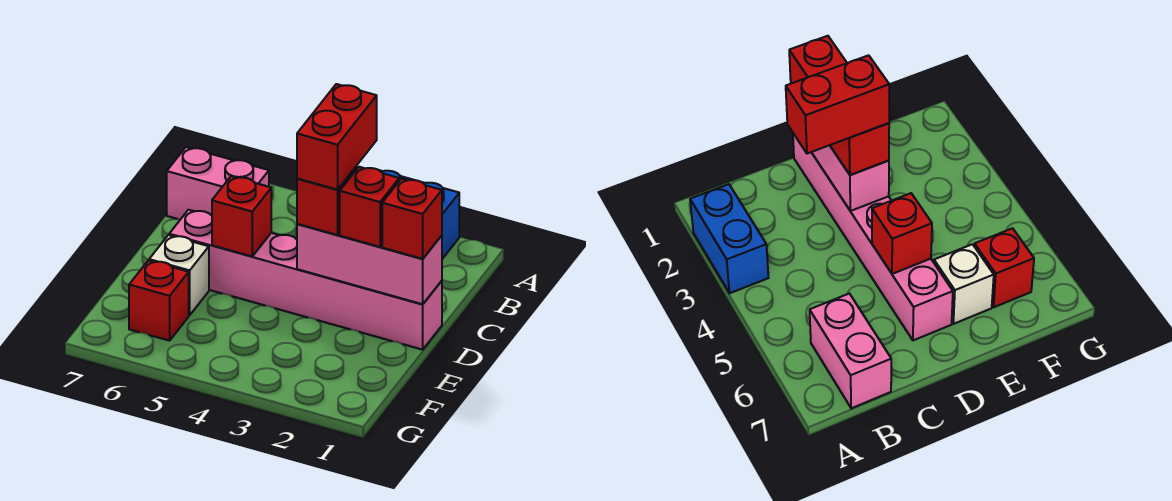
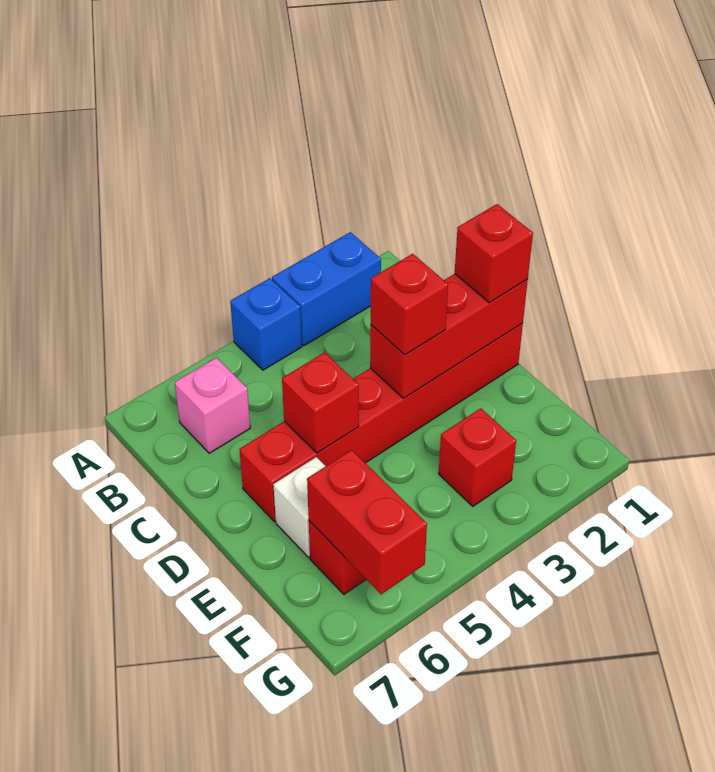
none -> blue brick A4 level 1
pink brick B6:B7 level 1 -> pink brick B6 level 1
red brick C3:D3 level 4 -> red brick F6:G6 level 2
pink brick D1:D6 level 1 -> red brick D1:D6 level 1
pink brick D1:D3 level 2 -> red brick D1:D3 level 2
red brick D2 level 3 -> red brick F3 level 1

